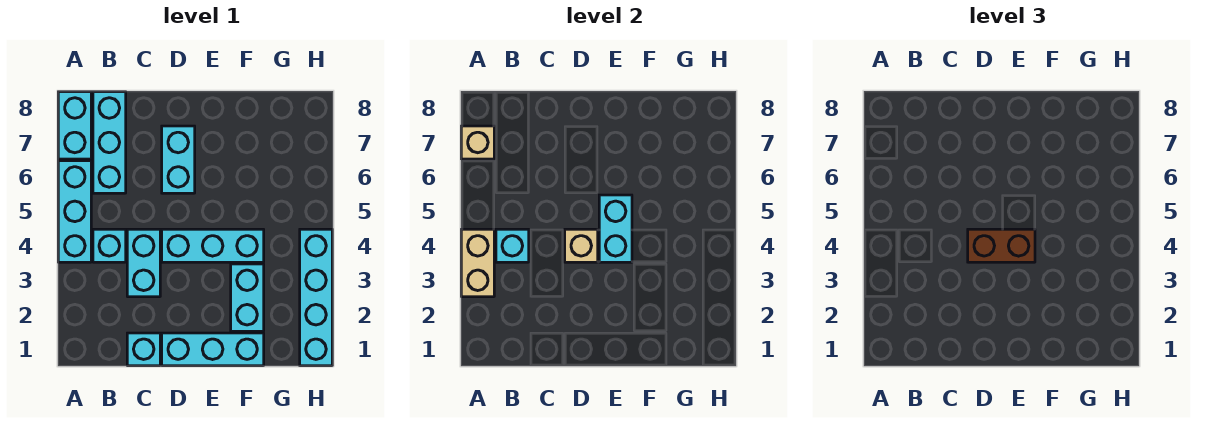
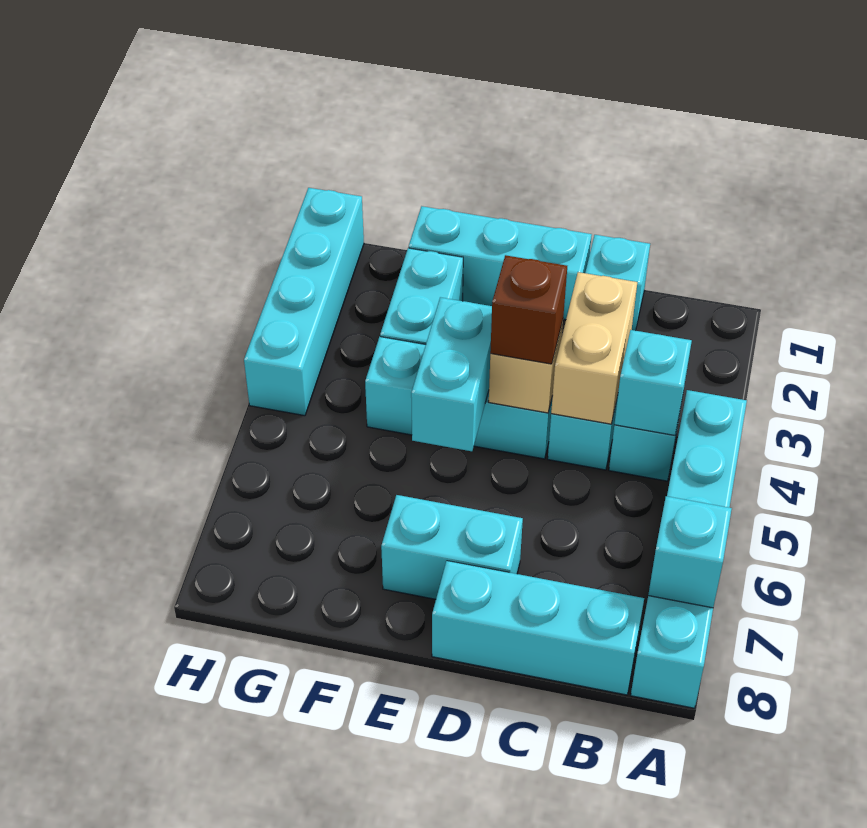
tan brick A3:A4 level 2 -> tan brick C3:C4 level 2
tan brick A7 level 2 -> cyan brick A7 level 2
cyan brick B6:B8 level 1 -> cyan brick B8:D8 level 1
brown brick D4:E4 level 3 -> brown brick D4 level 3
cyan brick D6:D7 level 1 -> cyan brick D7:E7 level 1

